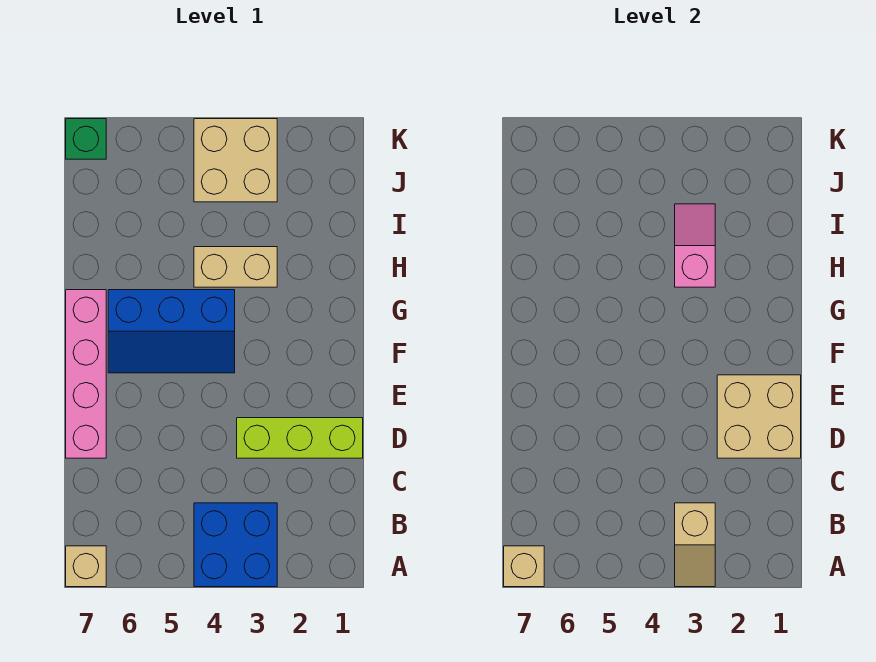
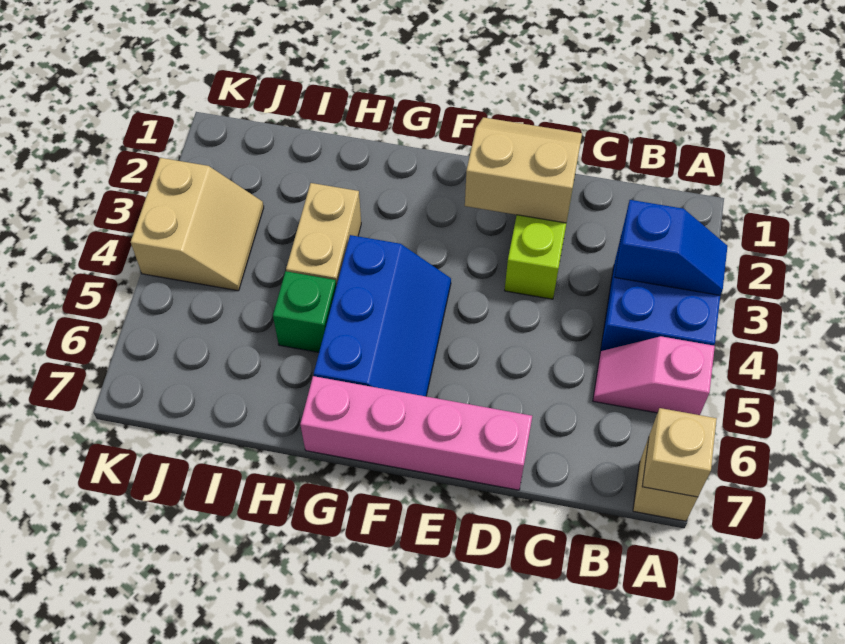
tan slope A3:B3 level 2 top B -> blue slope A3:B3 level 2 top B
tan brick D1:E2 level 2 -> tan slope D1:E2 level 2 top 2
pink slope H3:I3 level 2 top H -> pink slope A5:B5 level 1 top A
tan brick J3:K4 level 1 -> tan slope J3:K4 level 1 top K
green brick K7 level 1 -> green brick H5 level 1

